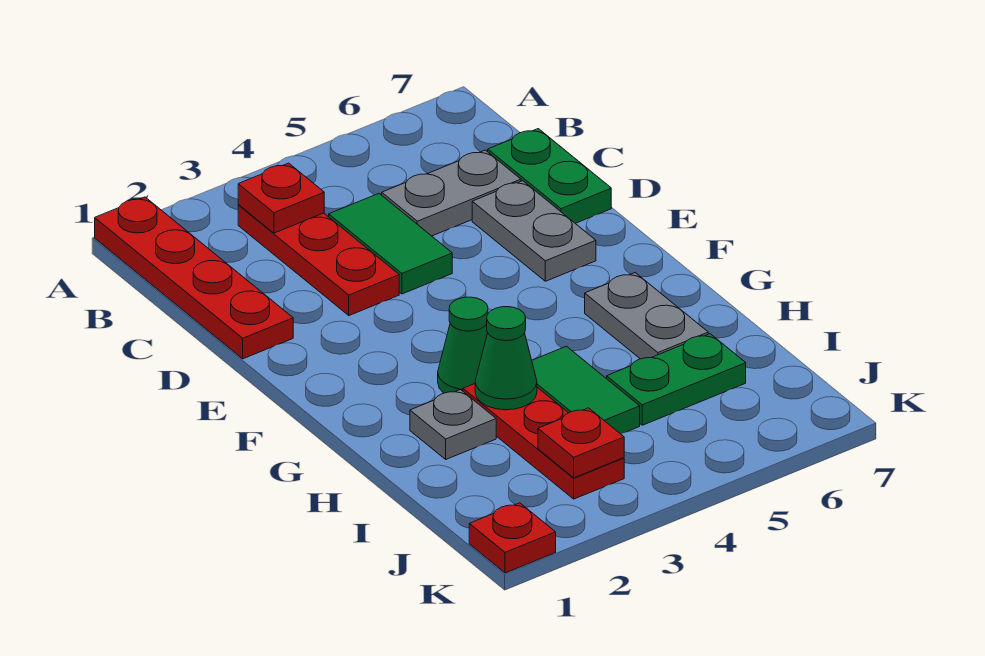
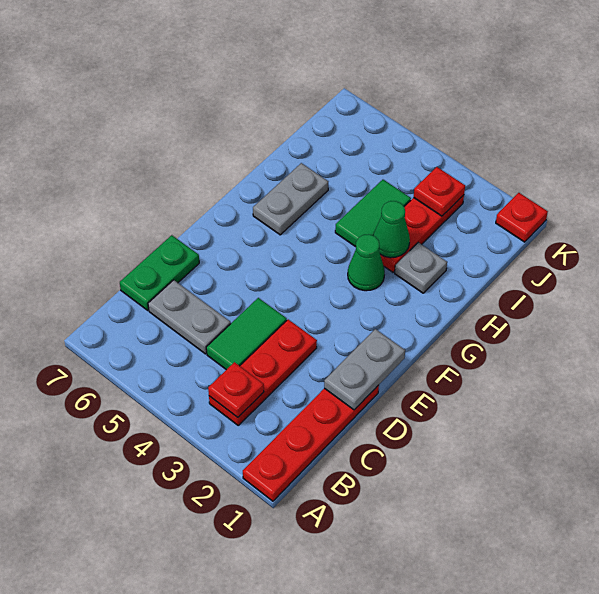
grey plate D6:E6 level 1 -> grey plate D1:E1 level 2
green plate I5:I6 level 1 -> none

